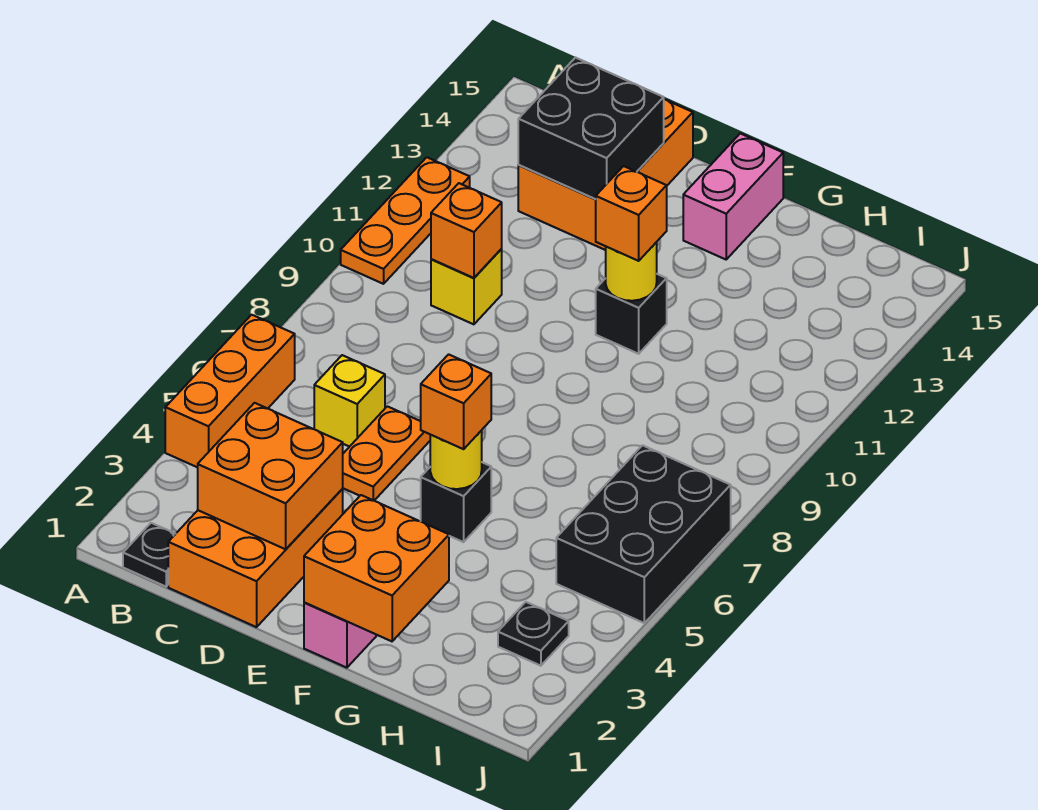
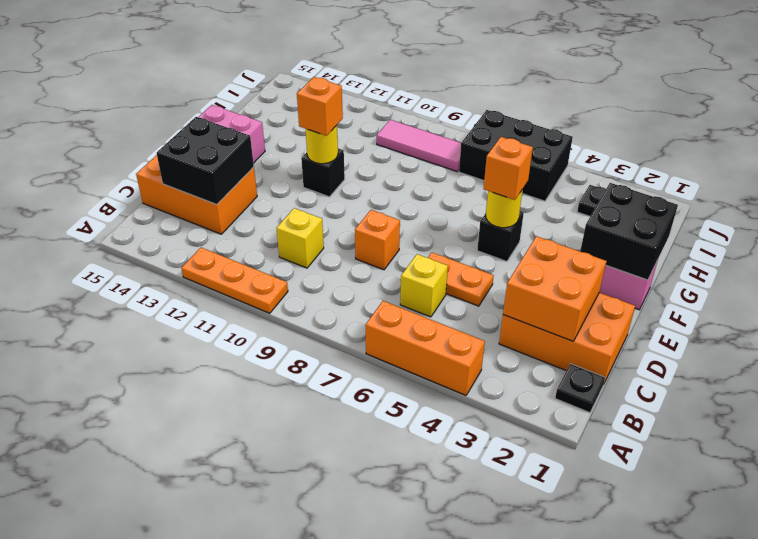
orange brick C10 level 2 -> orange brick D8 level 1
orange brick F1:G2 level 2 -> black brick F1:G2 level 2
none -> pink tile I8:I10 level 1

